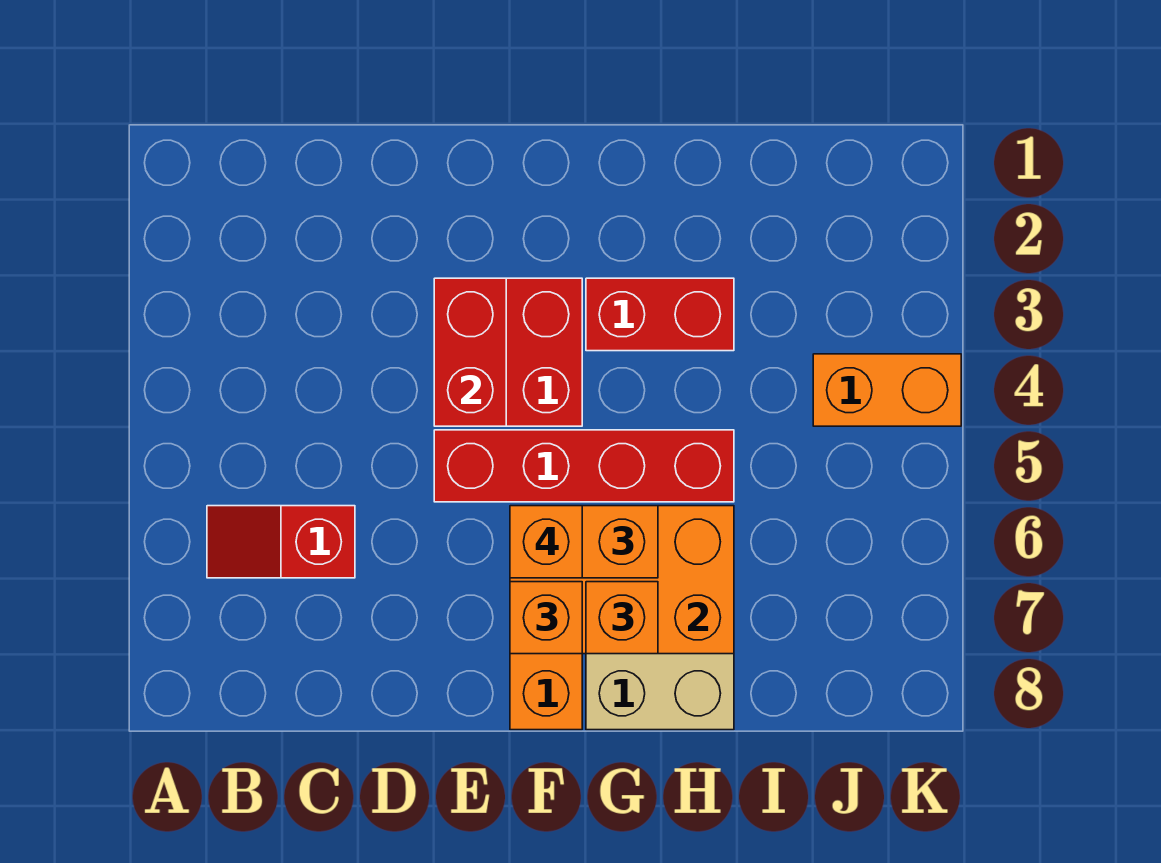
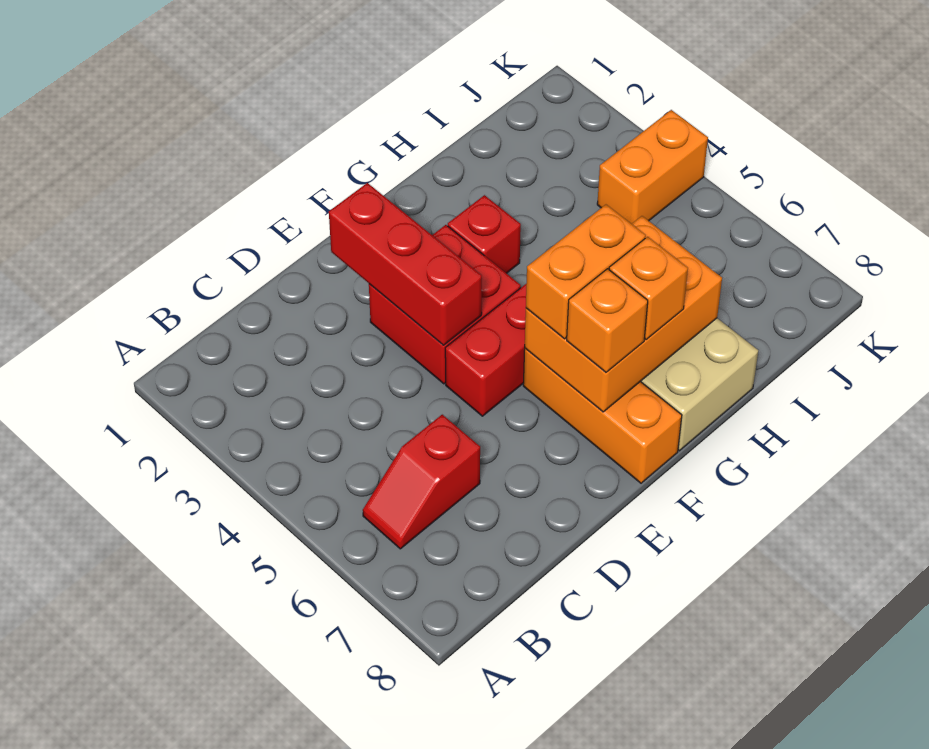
red brick E3:E4 level 2 -> red brick E2:E4 level 2
orange brick F6 level 4 -> none
red brick G3:H3 level 1 -> red brick G3 level 1

